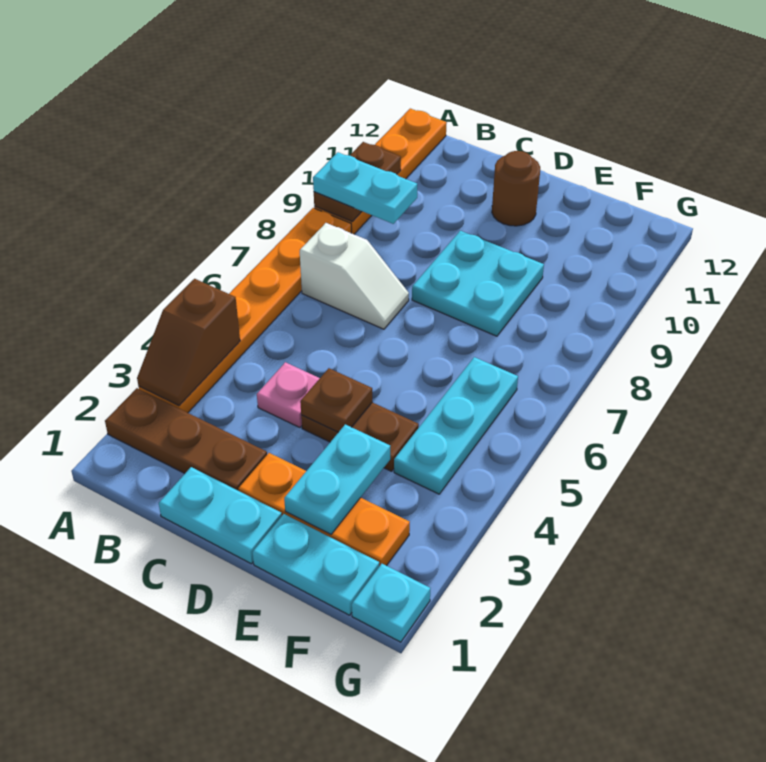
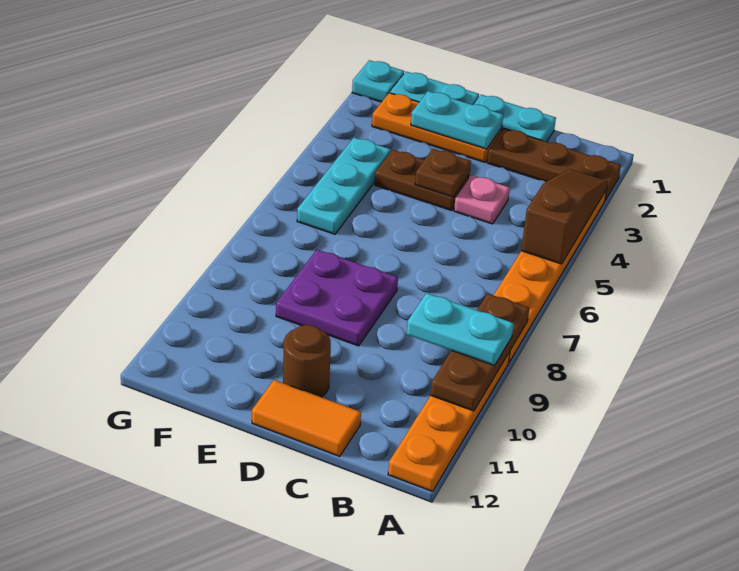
brown slope A3:A4 level 2 top 4 -> brown slope A3:A5 level 2 top 5
brown plate A9:A10 level 2 -> brown plate A8:A10 level 2
white slope B7:C7 level 1 top B -> none
none -> orange tile C12:D12 level 1
cyan plate D8:E9 level 1 -> purple plate D8:E9 level 1
cyan plate E2:E3 level 2 -> cyan plate D2:E2 level 2

